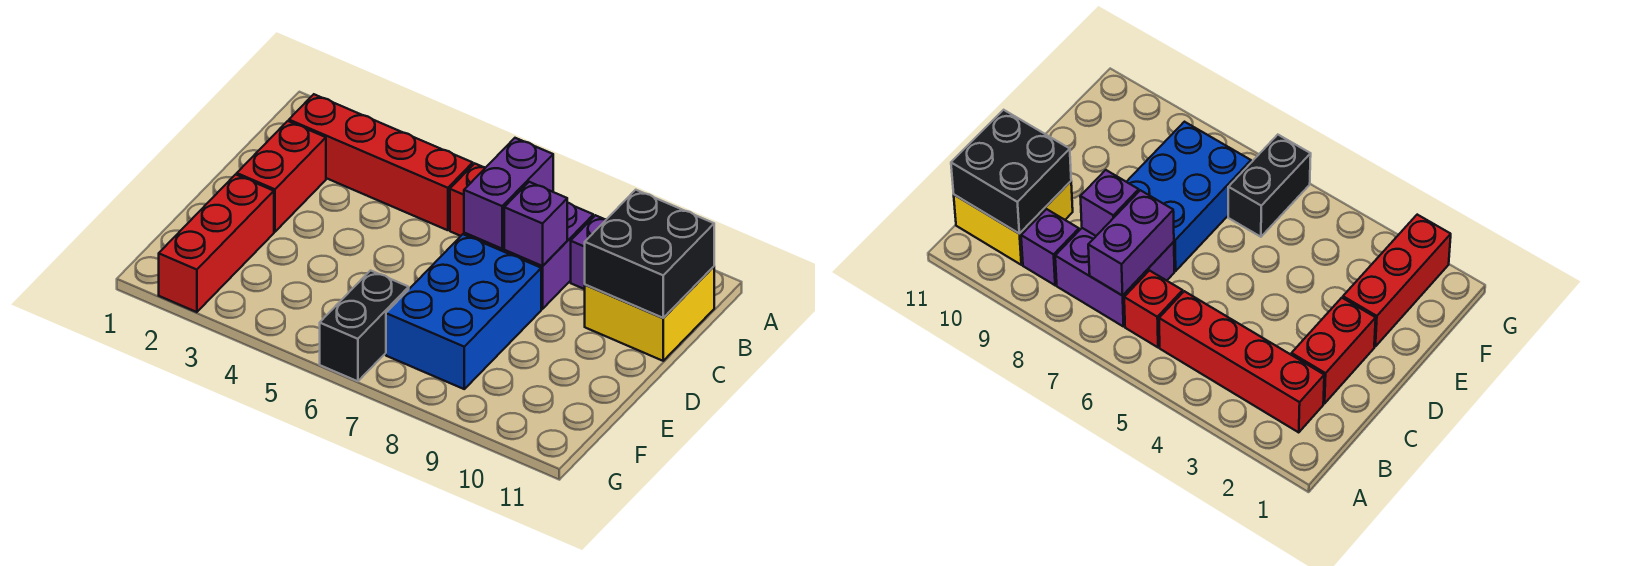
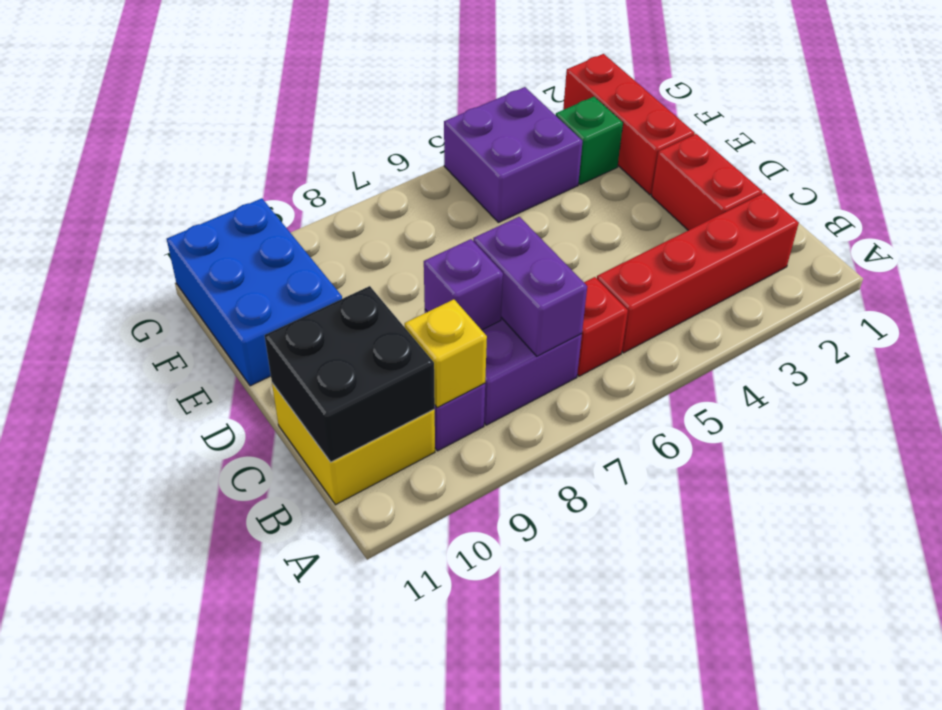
none -> yellow brick B9 level 2
blue brick D7:F8 level 1 -> blue brick E10:G11 level 1
none -> green brick F3 level 1
none -> purple brick F4:G5 level 1
black brick F6:G6 level 1 -> none

